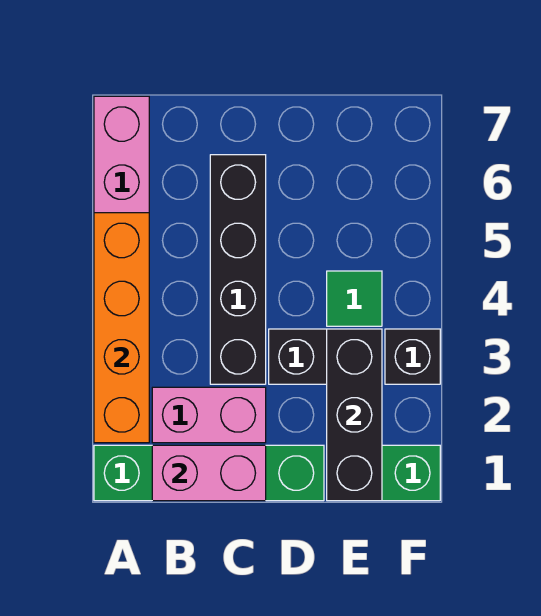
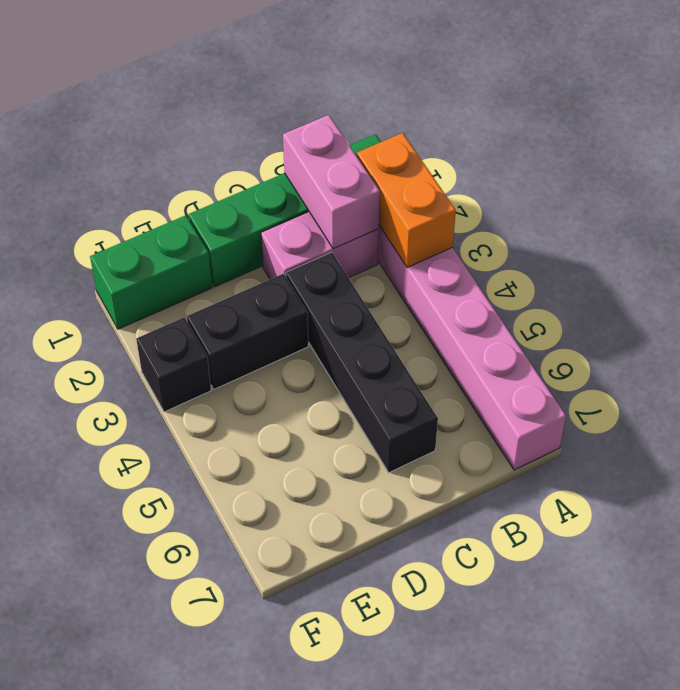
orange brick A2:A5 level 2 -> orange brick A2:A3 level 2
pink brick B1:C1 level 2 -> pink brick B1:B2 level 2
black brick E1:E3 level 2 -> none
green tile E4 level 1 -> none

